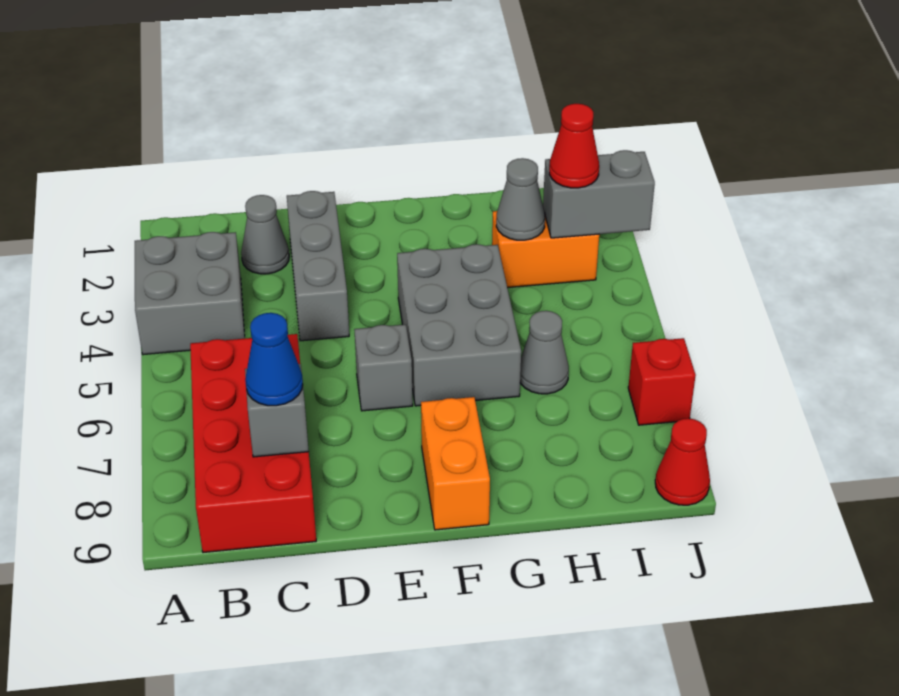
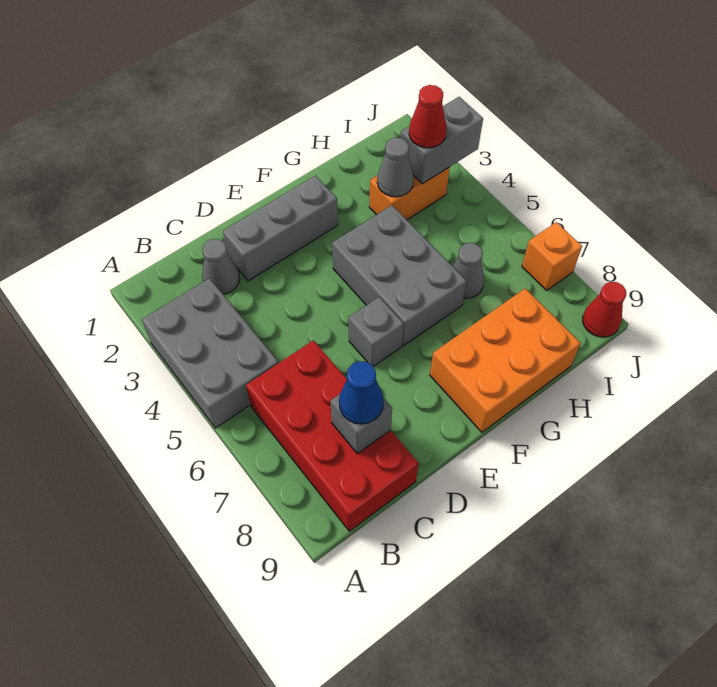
grey brick A3:B4 level 1 -> grey brick A3:B5 level 1
grey brick D2:D4 level 1 -> grey brick D2:F2 level 1
orange brick F8:F9 level 1 -> orange brick F8:H9 level 1
red brick J7 level 1 -> orange brick J7 level 1

